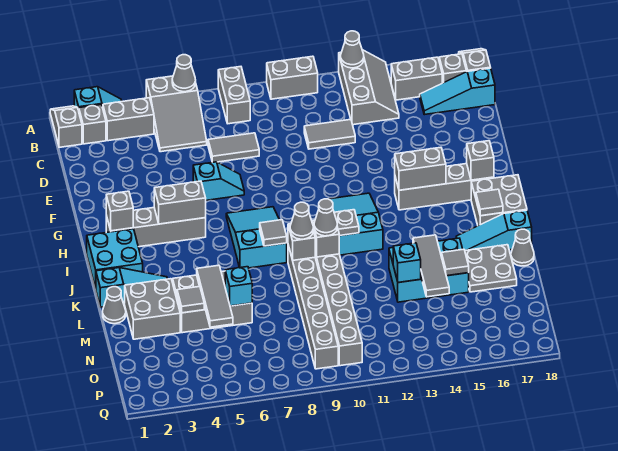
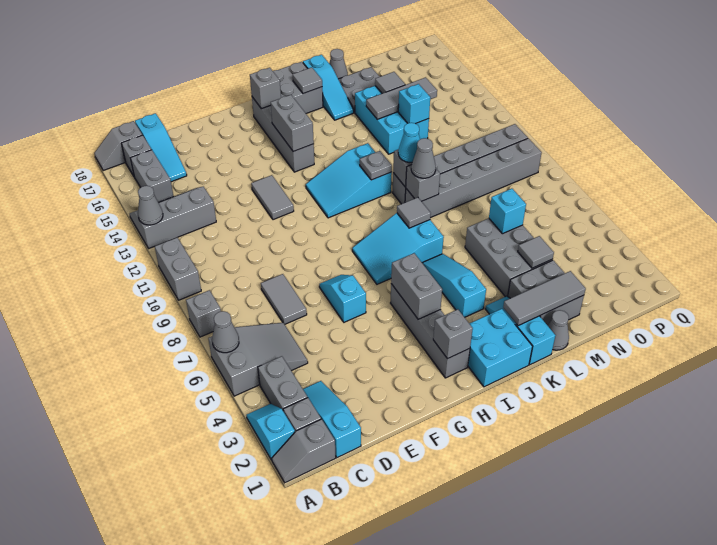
grey brick A8:B8 level 1 -> grey brick A8 level 1
none -> cyan slope C1:C3 level 1 top 1
grey tile D11:D12 level 1 -> grey tile F12:F13 level 1
none -> cyan slope J4:J6 level 1 top 4
grey cone K10 level 3 -> cyan cone K10 level 3
grey tile L5:N5 level 2 -> grey tile K2:M2 level 2

